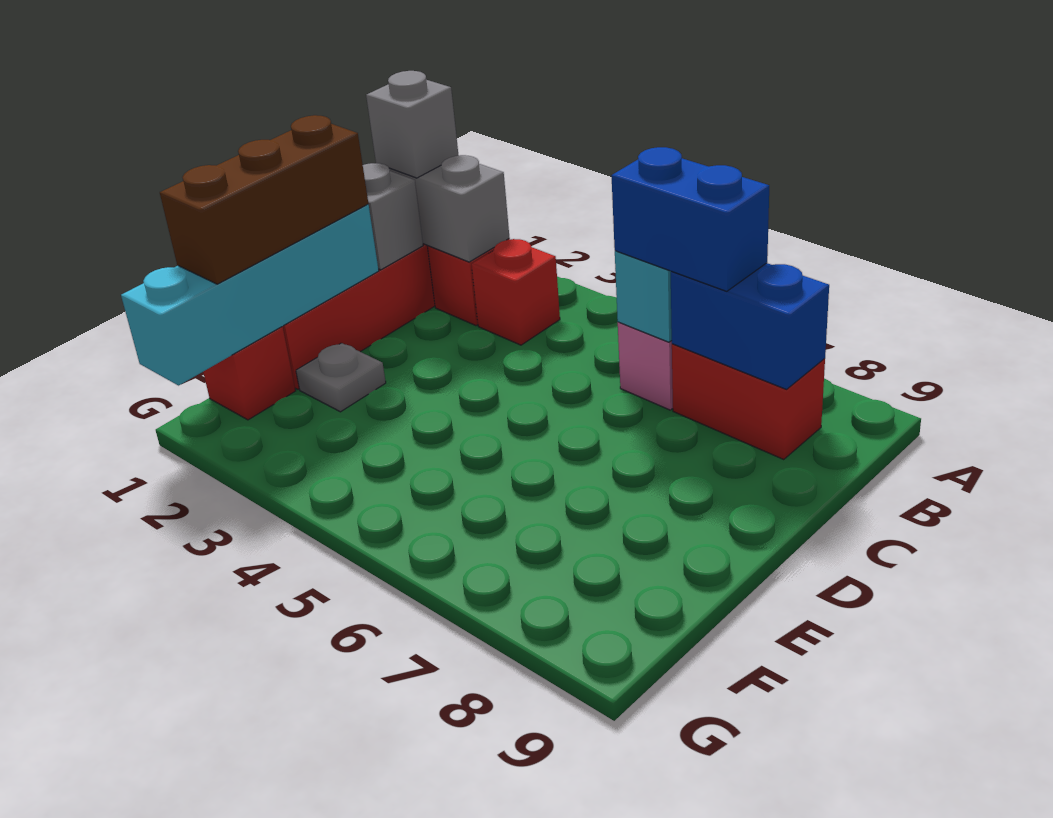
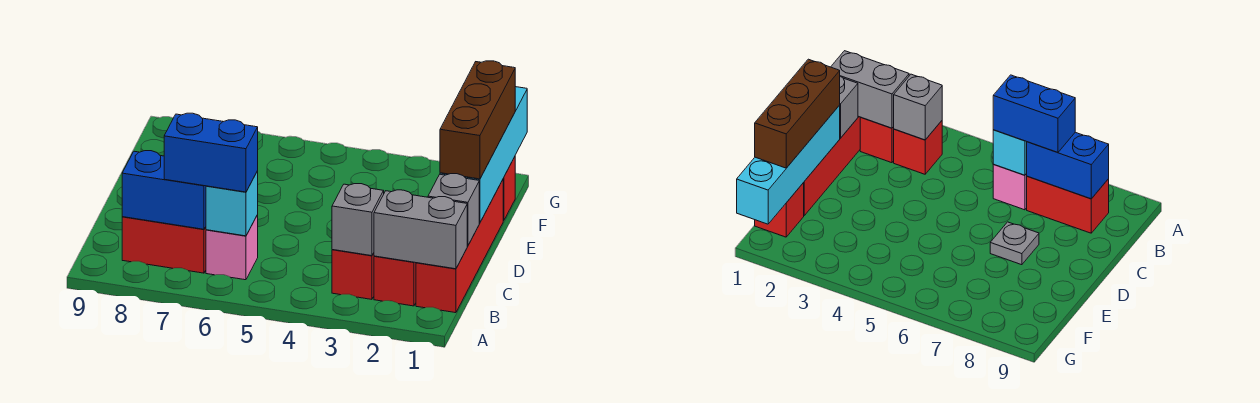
grey brick B1 level 3 -> grey brick B3 level 2
grey plate E2 level 1 -> grey plate D7 level 1

